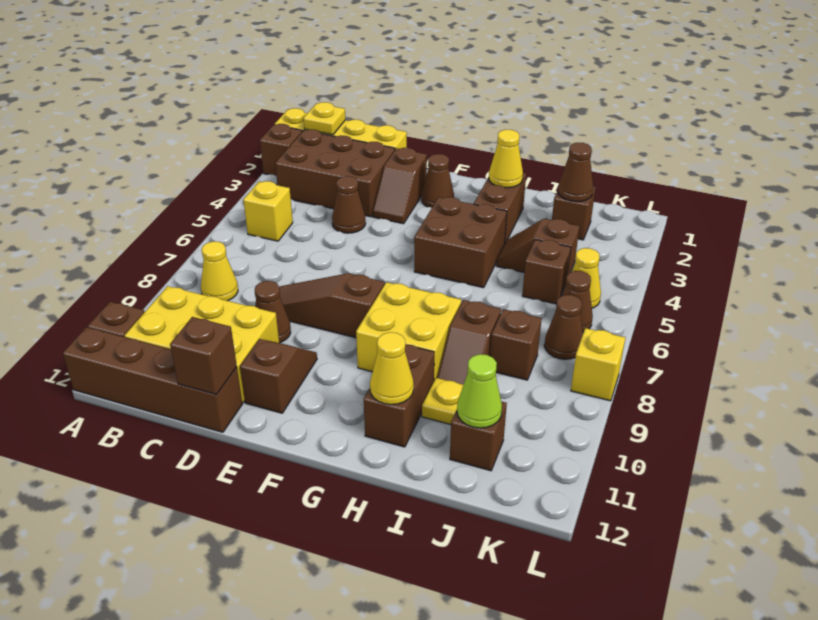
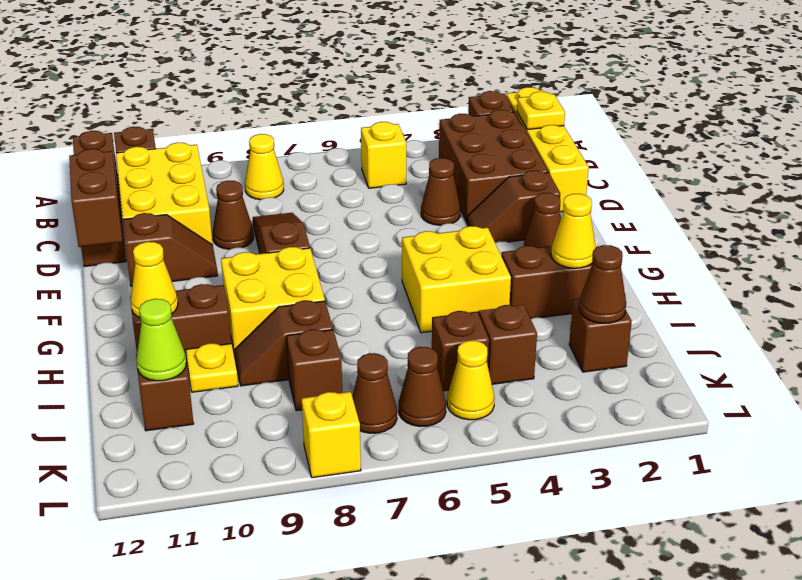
brown brick D12 level 2 -> brown brick D12:E12 level 2
brown brick G4:H5 level 1 -> yellow brick G4:H5 level 1

